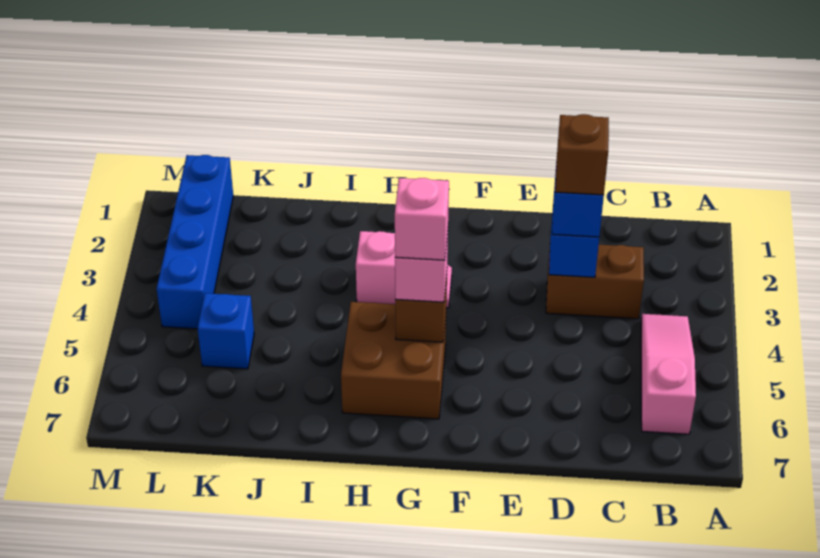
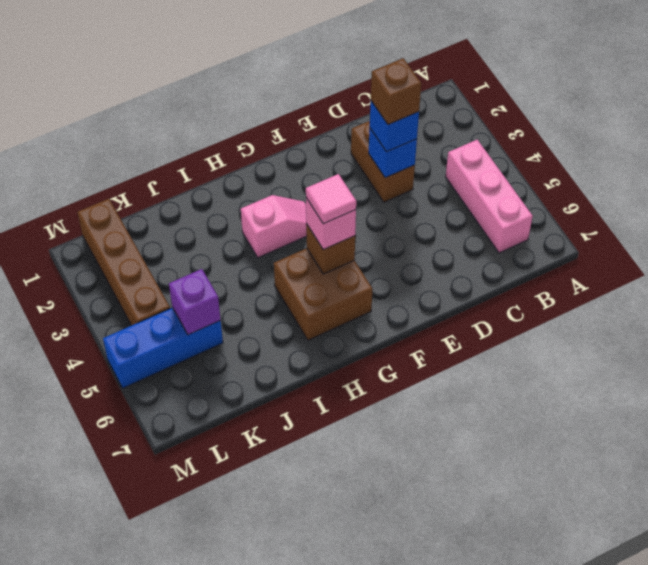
pink slope B4:B6 level 1 top 6 -> pink brick B4:B6 level 1
brown brick C3:D3 level 1 -> brown brick D2:D3 level 1
pink brick G5 level 4 -> pink tile G5 level 4
blue brick K5 level 1 -> blue brick K5:M5 level 1
none -> purple brick K5 level 2
blue brick L1:L4 level 1 -> brown brick L1:L4 level 1

